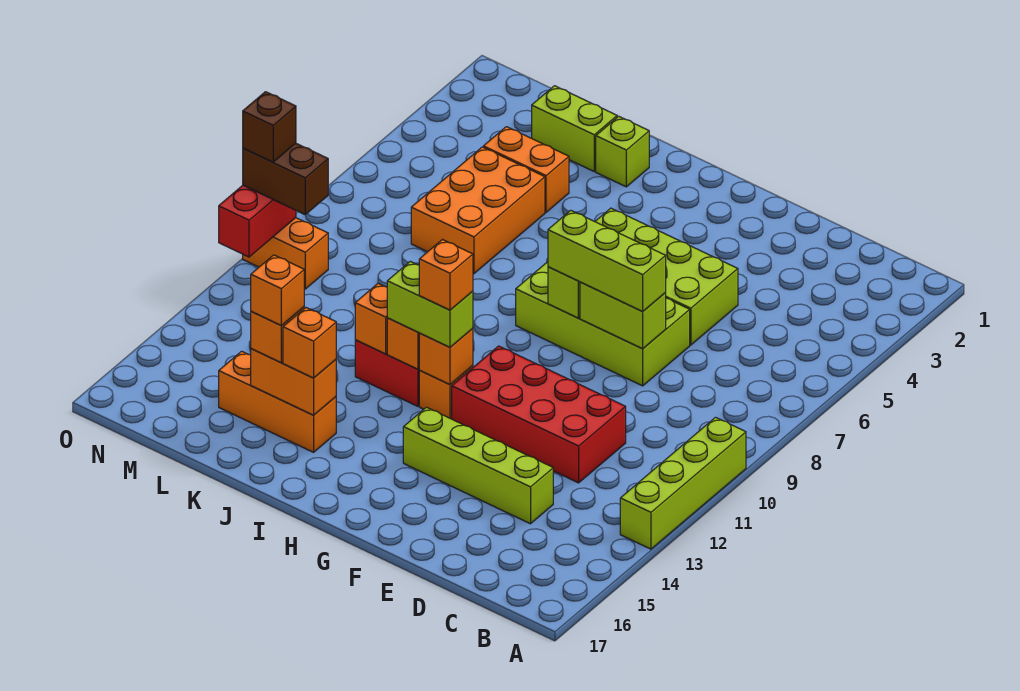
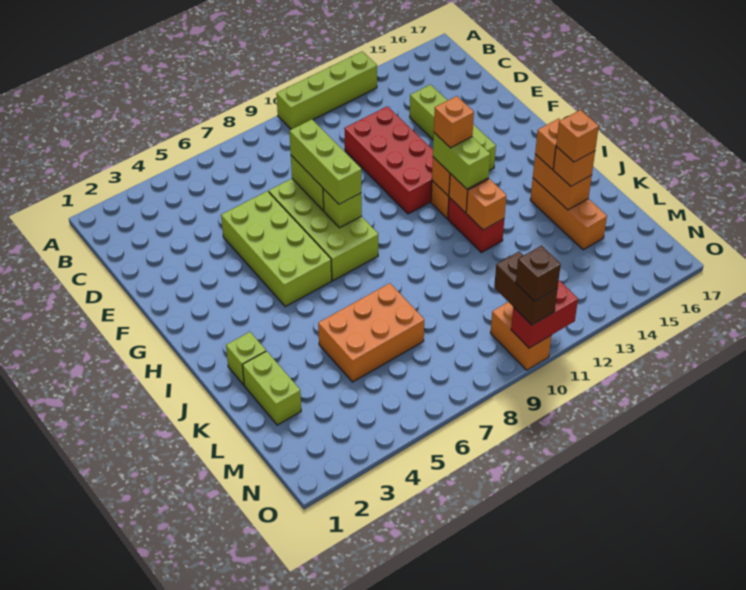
orange brick K4:L4 level 1 -> none

